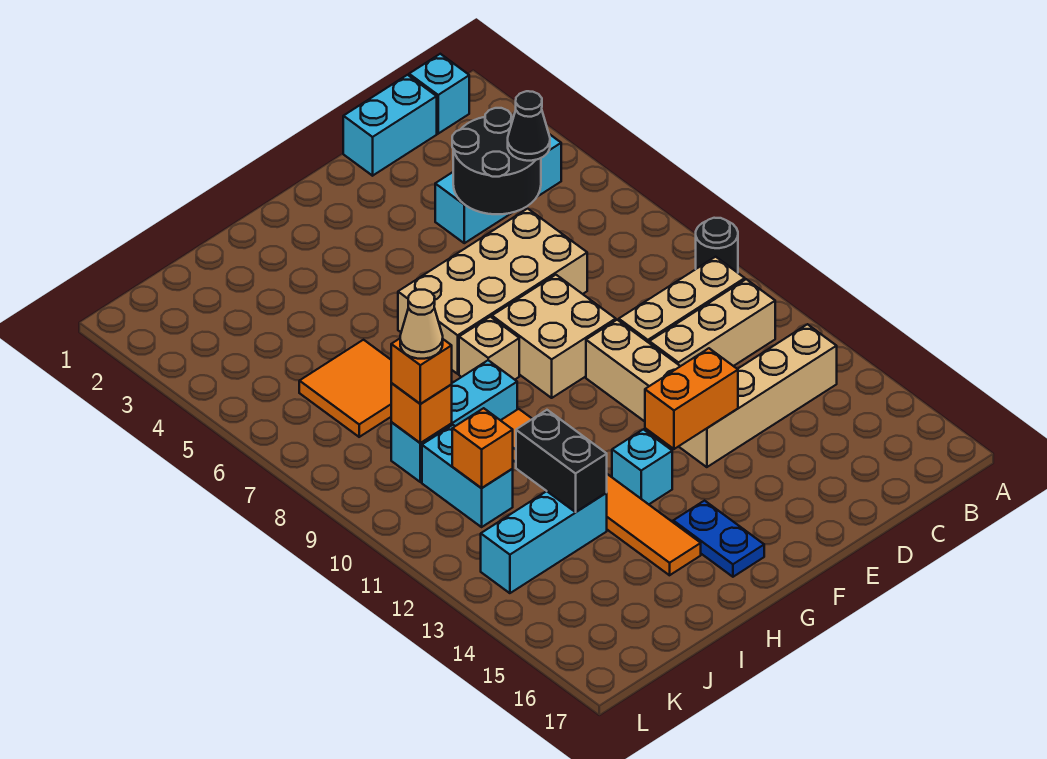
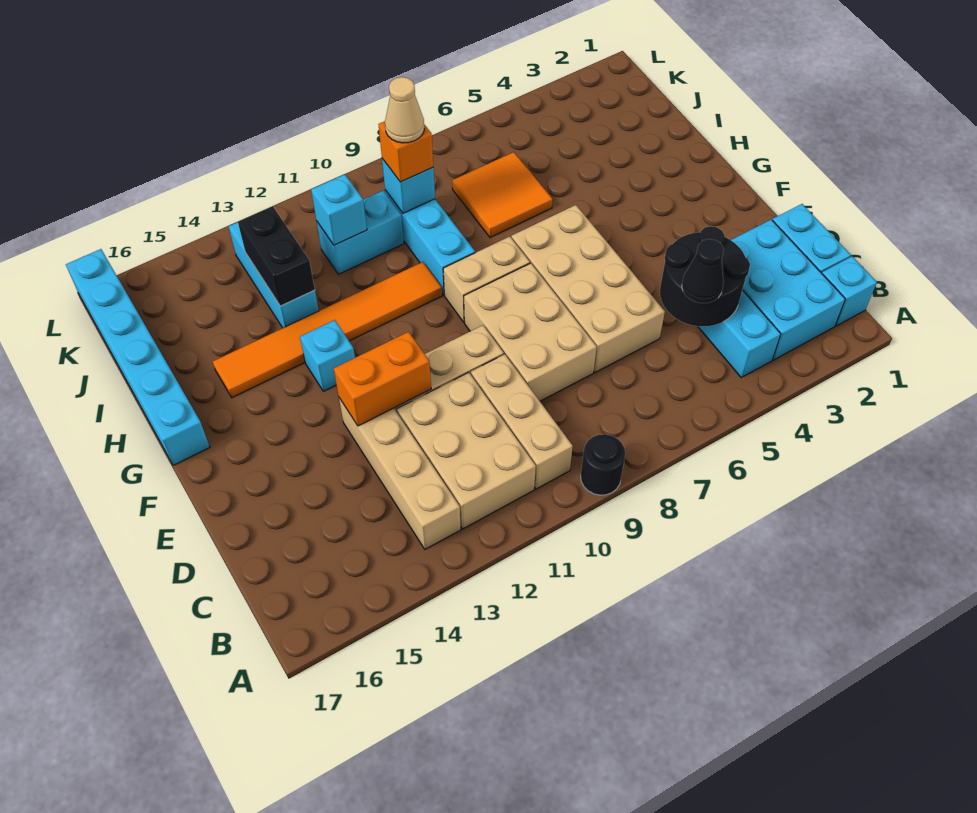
none -> cyan brick B2:D3 level 1
tan brick B11:D11 level 1 -> tan brick B11:D12 level 1
tan brick E8:F9 level 1 -> tan brick D8:F9 level 1
orange brick E13:F13 level 2 -> orange brick E12:E13 level 2
tan brick G8 level 1 -> tan brick G8:G9 level 1
blue plate G15:G16 level 1 -> none
none -> cyan brick G17:L17 level 1
black brick I12:I13 level 2 -> black brick I13:J13 level 2
orange brick J9 level 2 -> cyan brick J9 level 2
orange brick J11 level 2 -> cyan brick J11 level 2

